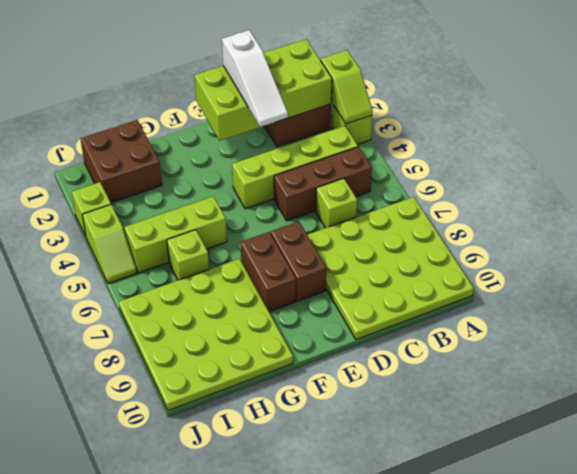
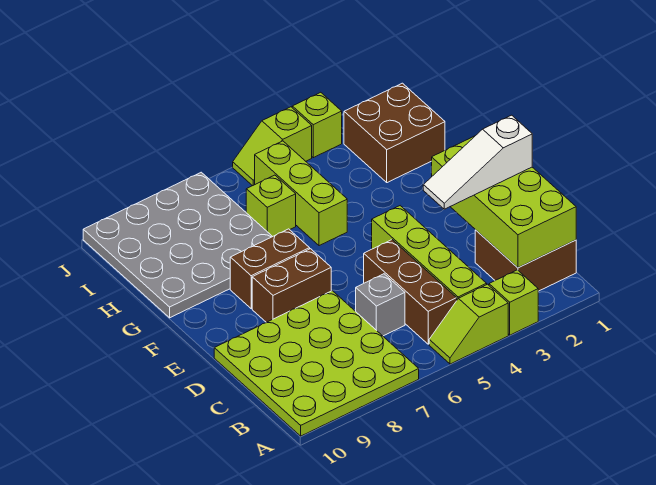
lime slope A2:A3 level 2 top 2 -> lime slope A4:A5 level 1 top 4
lime brick C6 level 1 -> grey brick C6 level 1
lime plate G7:J10 level 1 -> grey plate G7:J10 level 1

